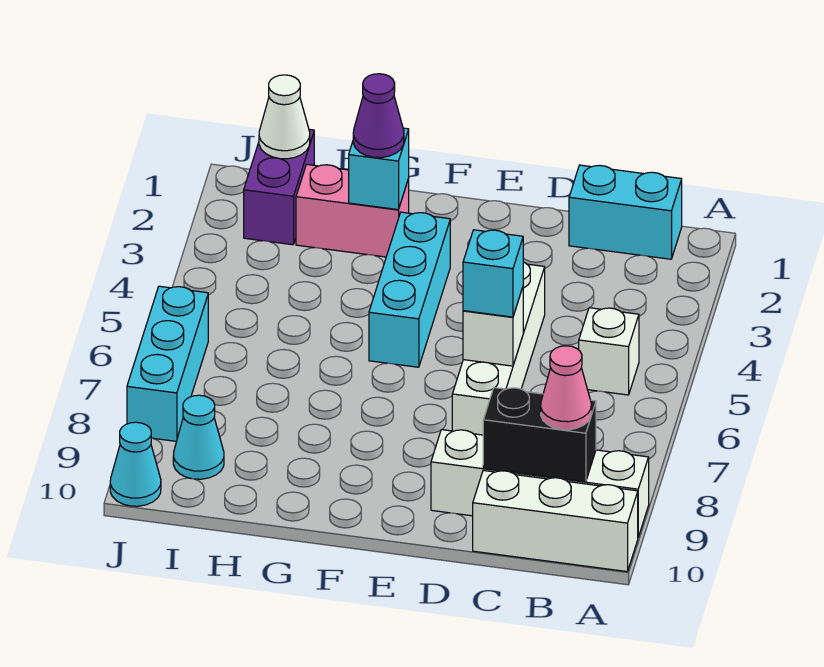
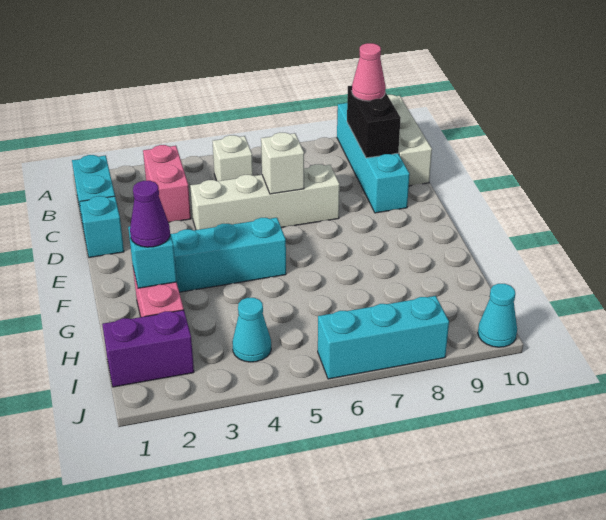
white brick A9:D9 level 1 -> cyan brick A9:D9 level 1
none -> pink brick B3:C3 level 1
cyan brick D6 level 3 -> cyan brick D1 level 1
white cone I1 level 2 -> none
cyan cone I9 level 1 -> cyan cone I4 level 1

